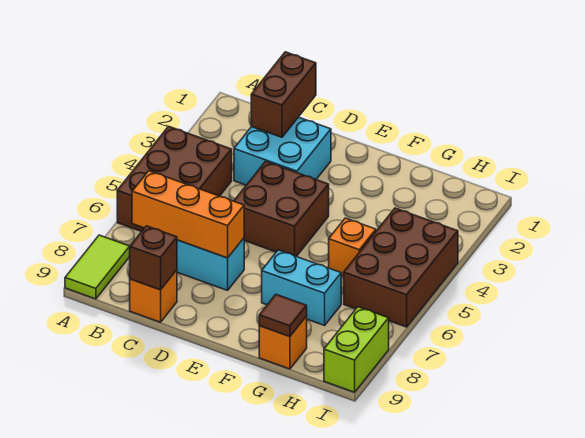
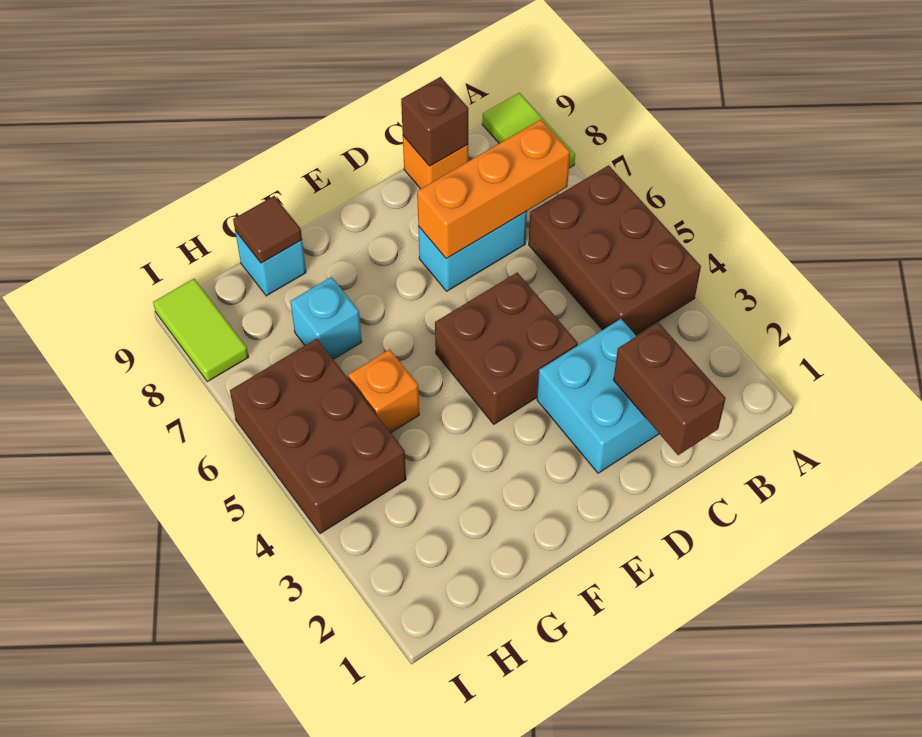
cyan brick F7:G7 level 1 -> cyan brick G7 level 1
orange brick G9 level 1 -> cyan brick G9 level 1
lime brick I8:I9 level 1 -> lime tile I8:I9 level 1

